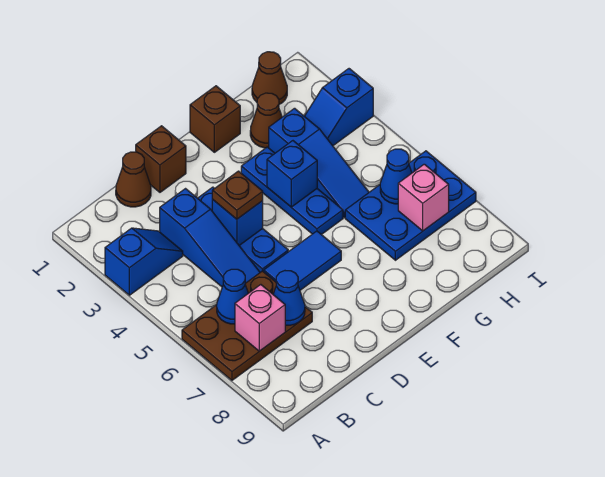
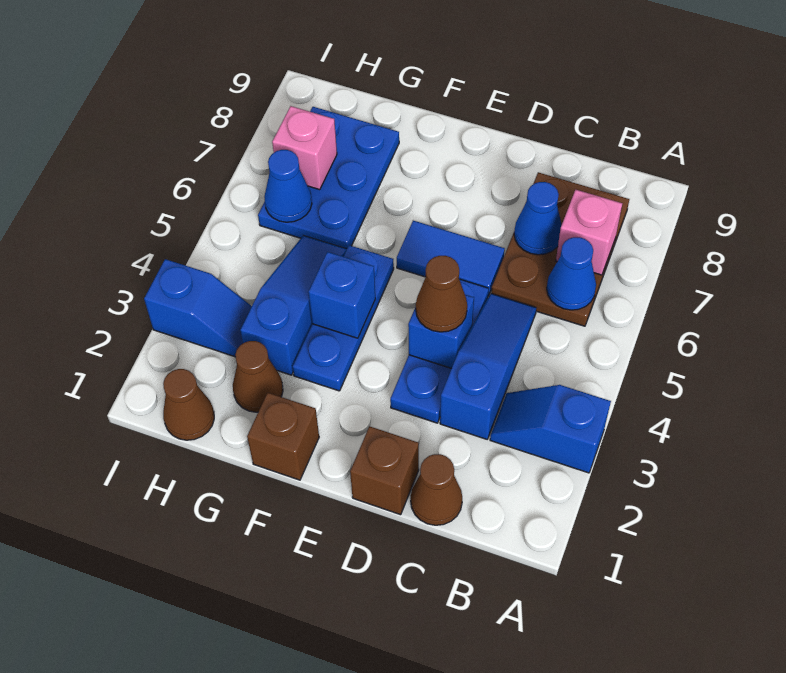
brown plate A6:C7 level 1 -> brown plate B6:C8 level 1
brown plate D4 level 3 -> brown cone D4 level 3
blue plate G6:I7 level 1 -> blue plate G6:H8 level 1

